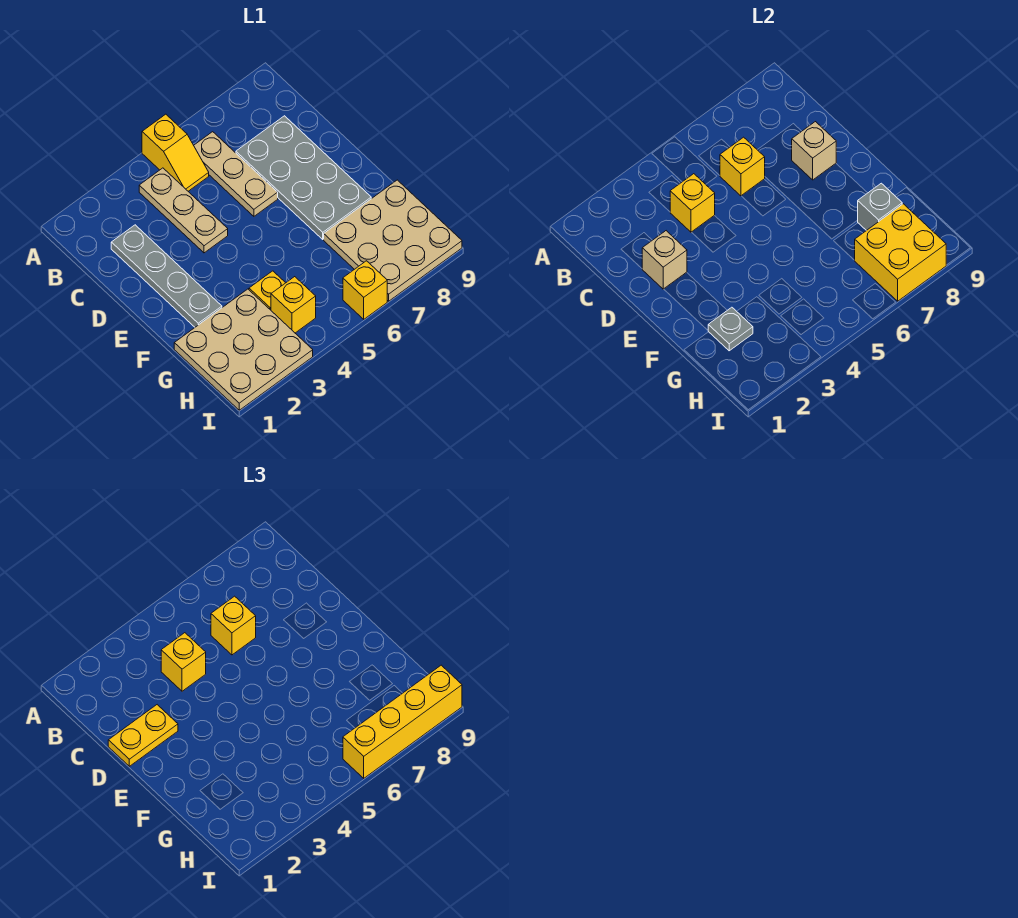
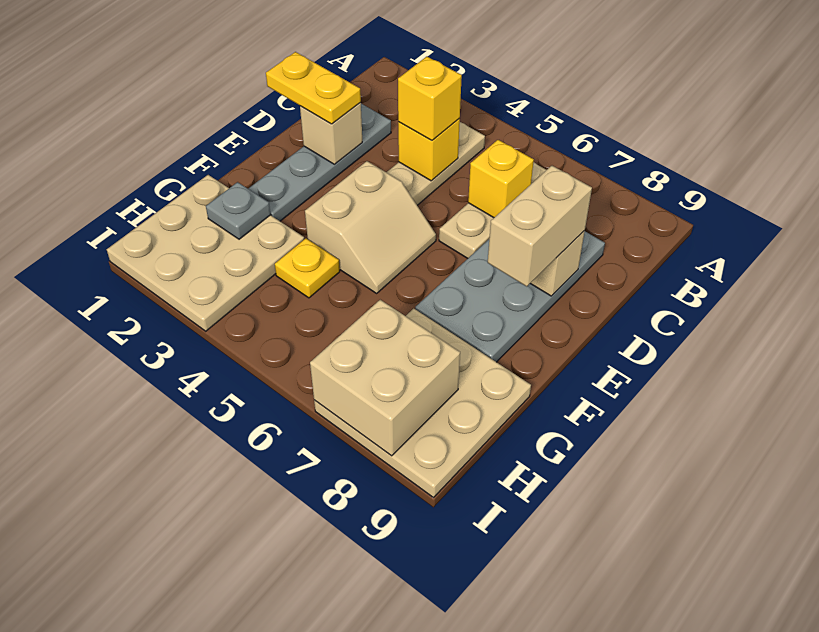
yellow slope A5:B5 level 1 top A -> none
yellow brick C6 level 3 -> none
none -> tan brick D8:E8 level 3
none -> tan slope E4:F5 level 1 top 4
grey brick G8 level 2 -> none
yellow brick H4 level 1 -> none
yellow brick H7:I8 level 2 -> tan brick H7:I8 level 2
yellow brick I6 level 1 -> none
yellow brick I6:I9 level 3 -> none

